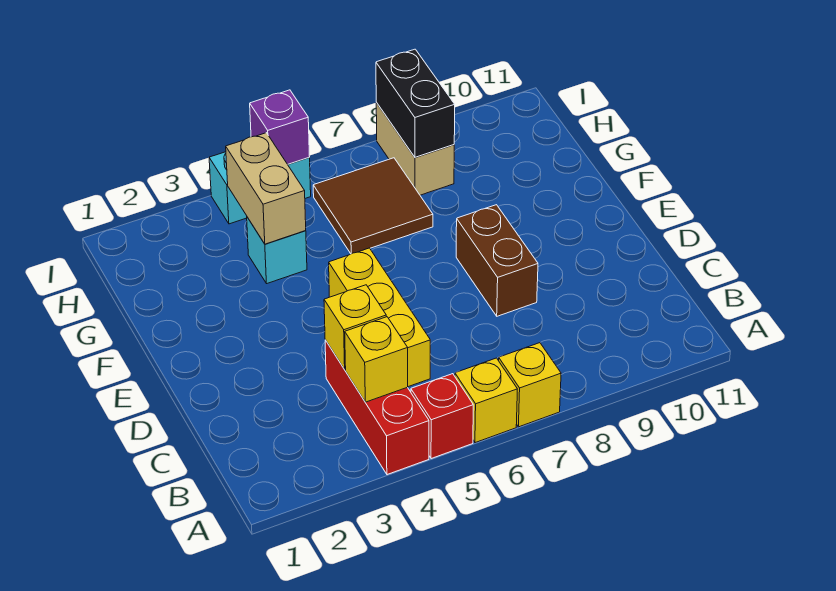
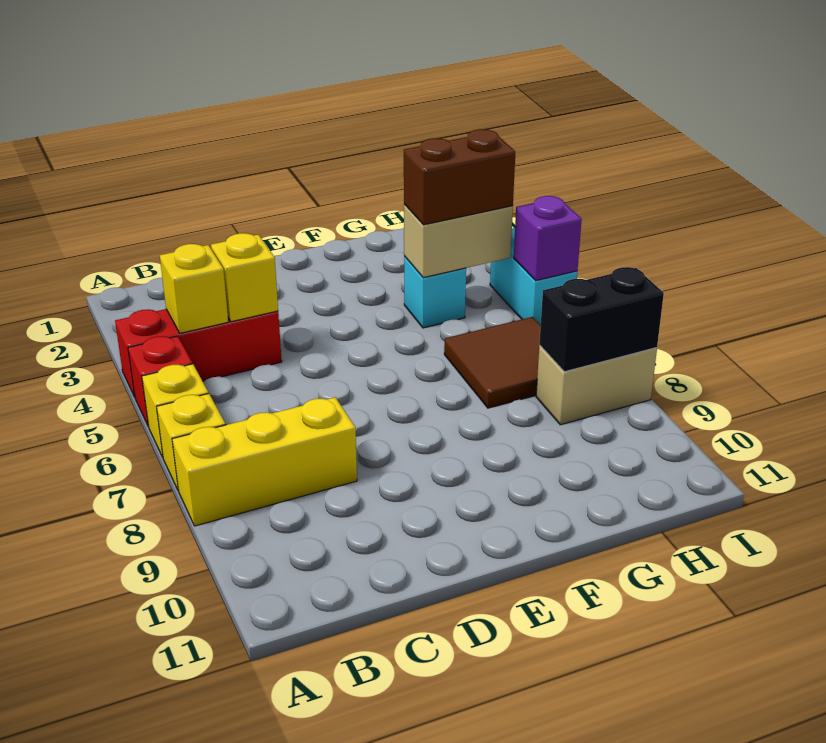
yellow brick C5:E5 level 1 -> yellow brick A8:C8 level 1
brown brick D8:E8 level 1 -> brown brick G4:H4 level 3

